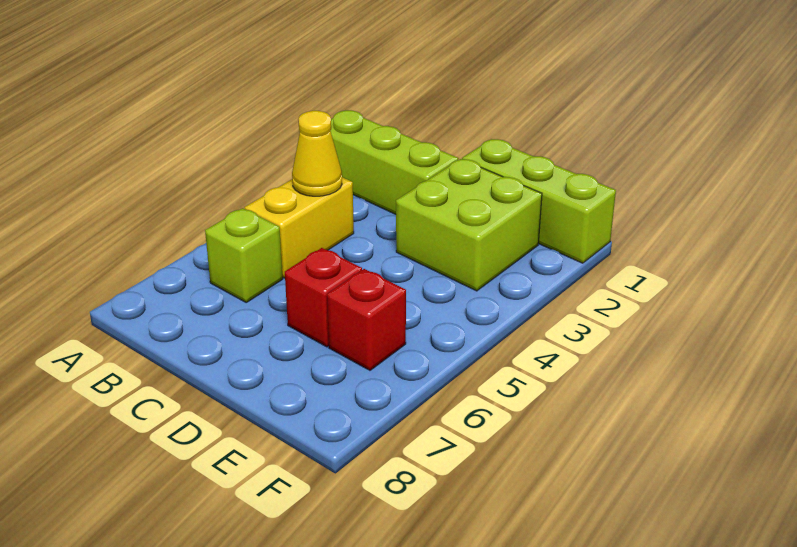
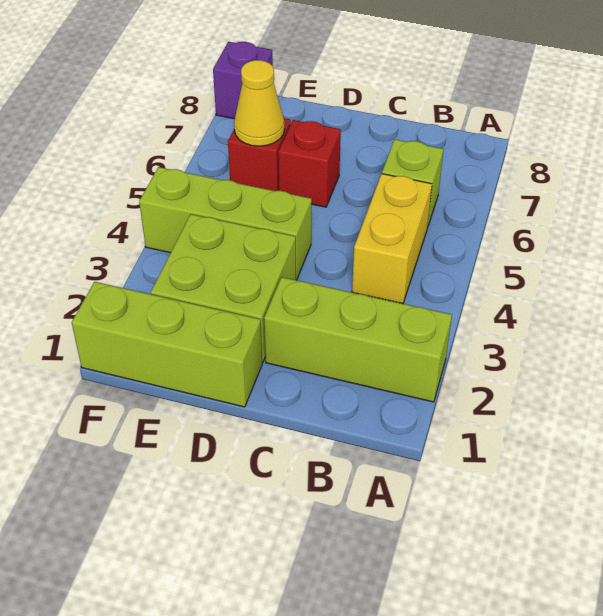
yellow cone B4 level 2 -> yellow cone E6 level 2
none -> lime brick D4:F4 level 1
none -> purple brick F8 level 1

